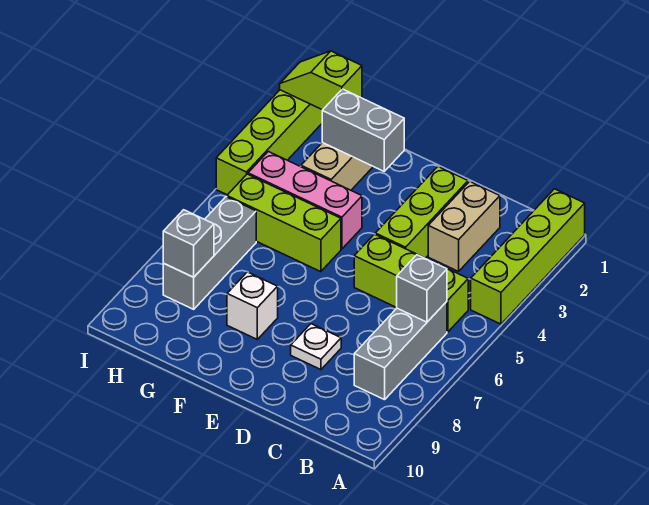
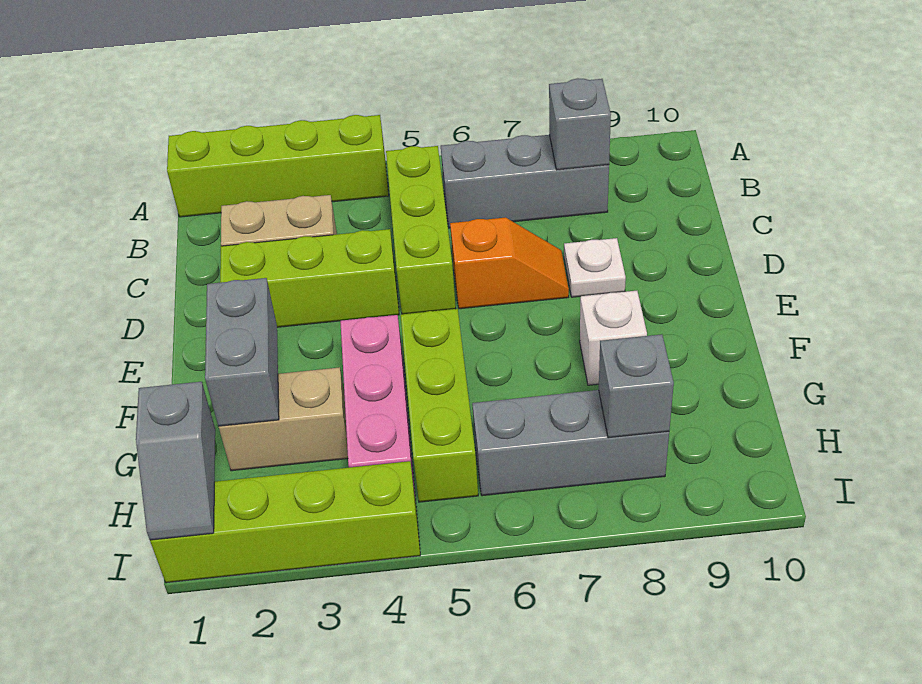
grey brick B6 level 2 -> grey brick B8 level 2
none -> orange slope D6:D7 level 1 top 6
lime slope H1:I1 level 2 top H -> grey slope H1:I1 level 2 top H

